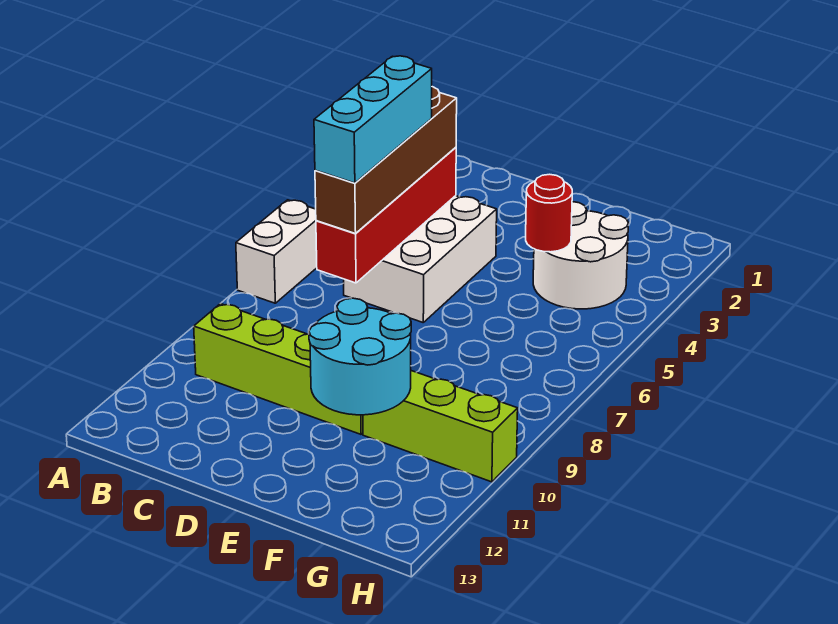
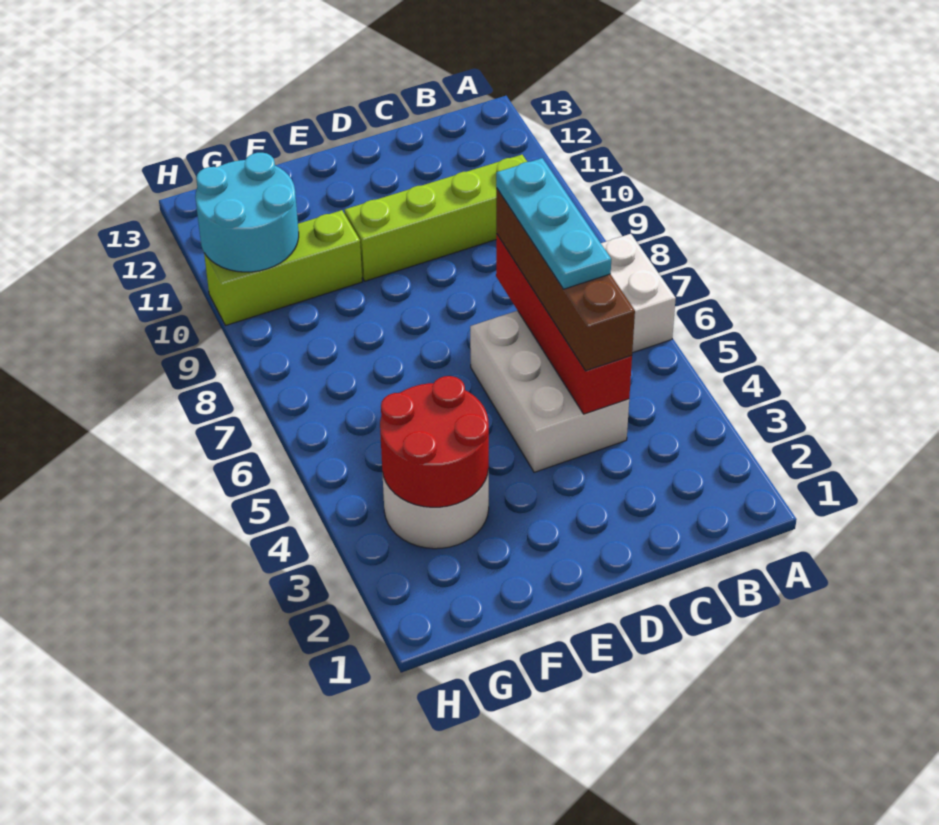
cyan brick C5:C7 level 4 -> cyan plate C5:C7 level 4
cyan round brick E10:F11 level 2 -> cyan round brick G10:H11 level 2
red round brick F4 level 2 -> red round brick F3:G4 level 2

